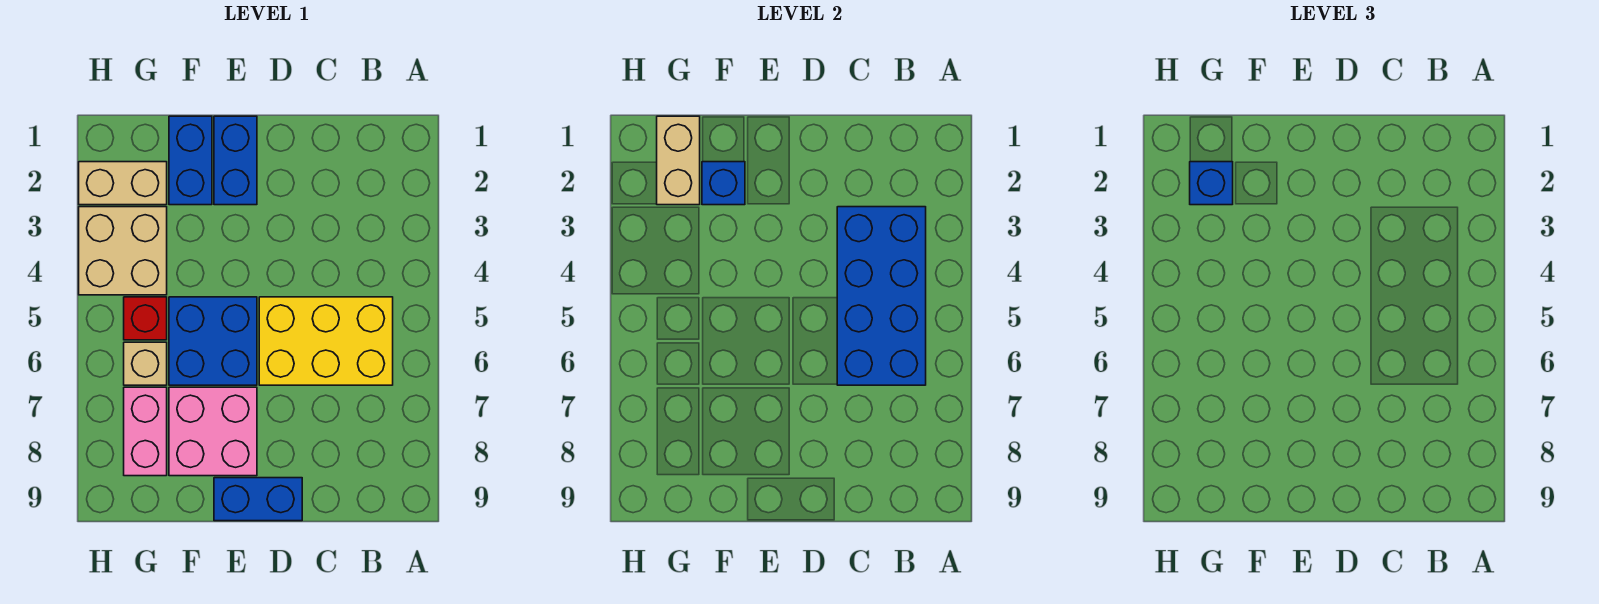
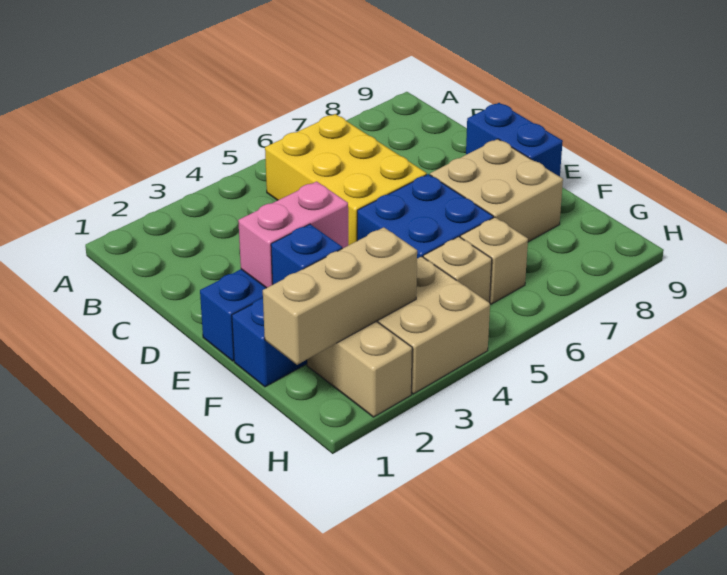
blue brick B3:C6 level 2 -> none
pink brick E7:F8 level 1 -> tan brick E7:F8 level 1
tan brick G1:G2 level 2 -> tan brick G1:G3 level 2
blue brick G2 level 3 -> none
red brick G5 level 1 -> tan brick G5 level 1
pink brick G7:G8 level 1 -> pink brick E2:E3 level 2

